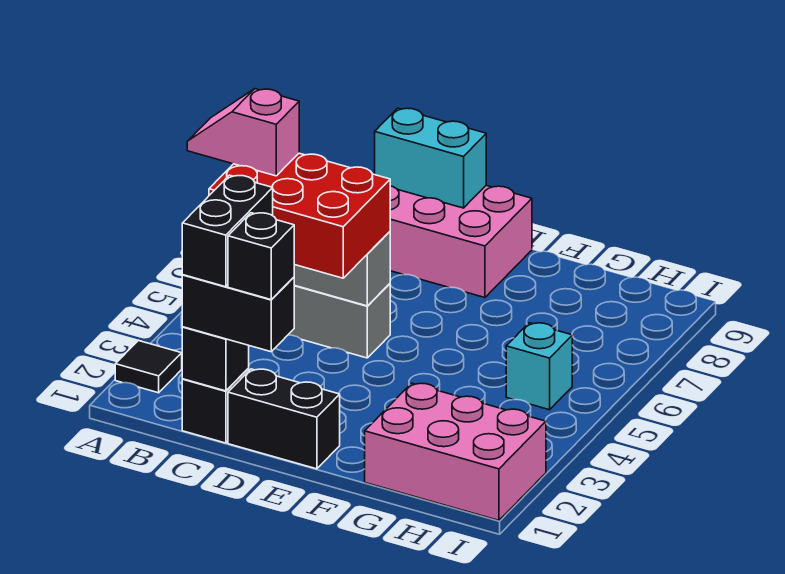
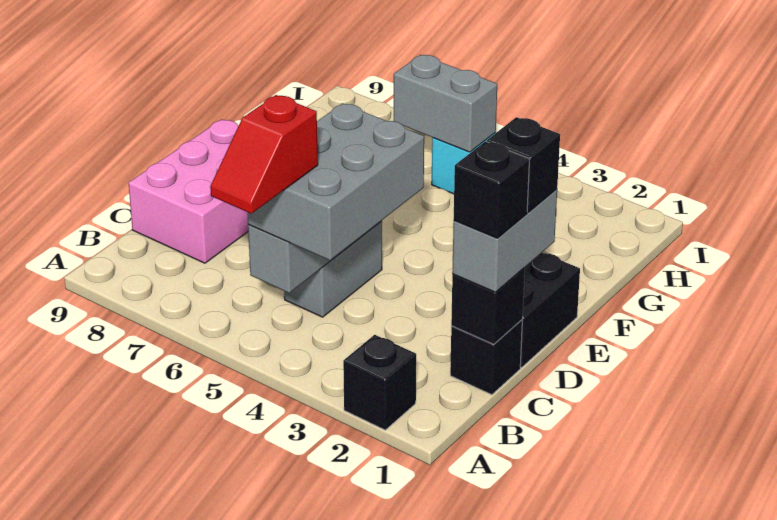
black tile A2 level 1 -> black brick A2 level 1
pink slope A5:B5 level 4 top B -> red slope A5:B5 level 4 top B
red brick B4:D5 level 3 -> grey brick B4:D5 level 3
black brick C1:D1 level 3 -> grey brick C1:D1 level 3
black brick C1:C2 level 4 -> black brick C1 level 4
cyan brick C9:D9 level 2 -> none
pink brick G1:I2 level 1 -> none
none -> grey brick H5:H6 level 2

